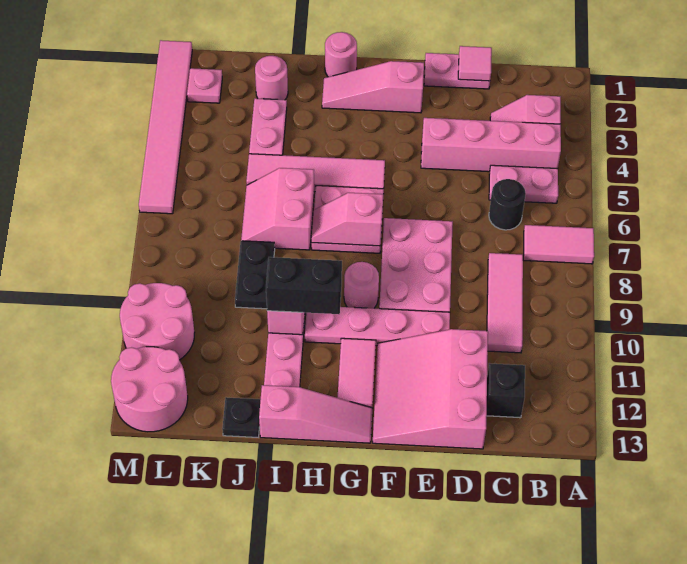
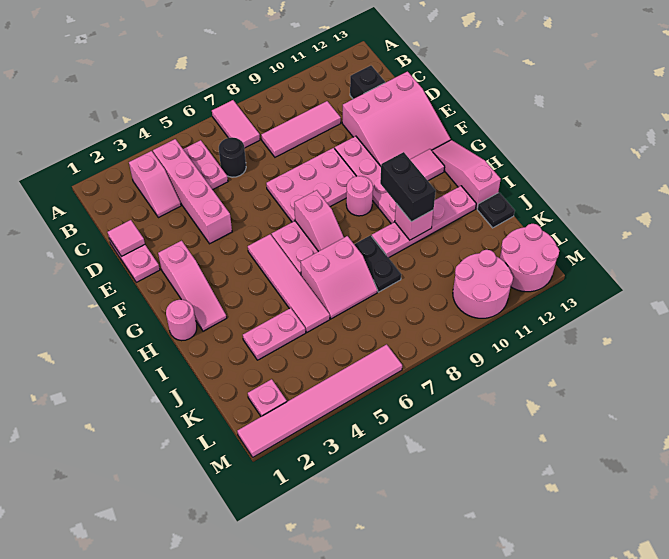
pink round brick J2 level 1 -> none
black plate J8:J9 level 1 -> black plate I8:J8 level 1

